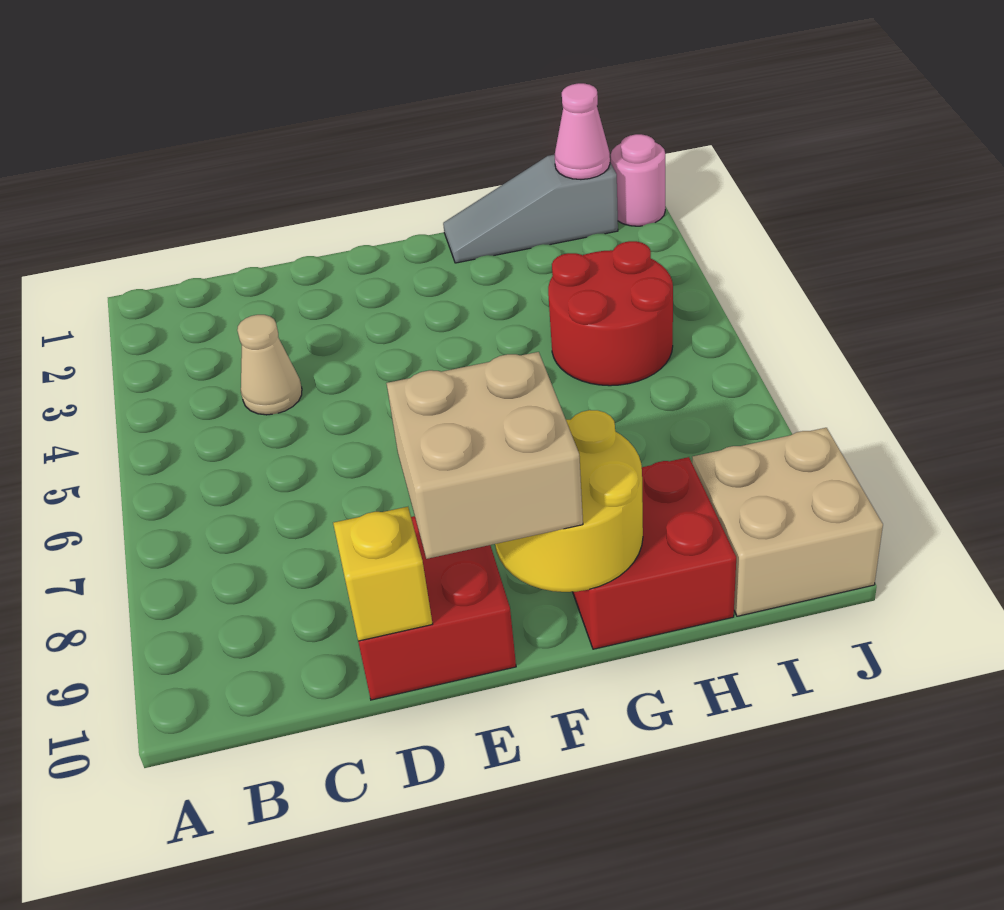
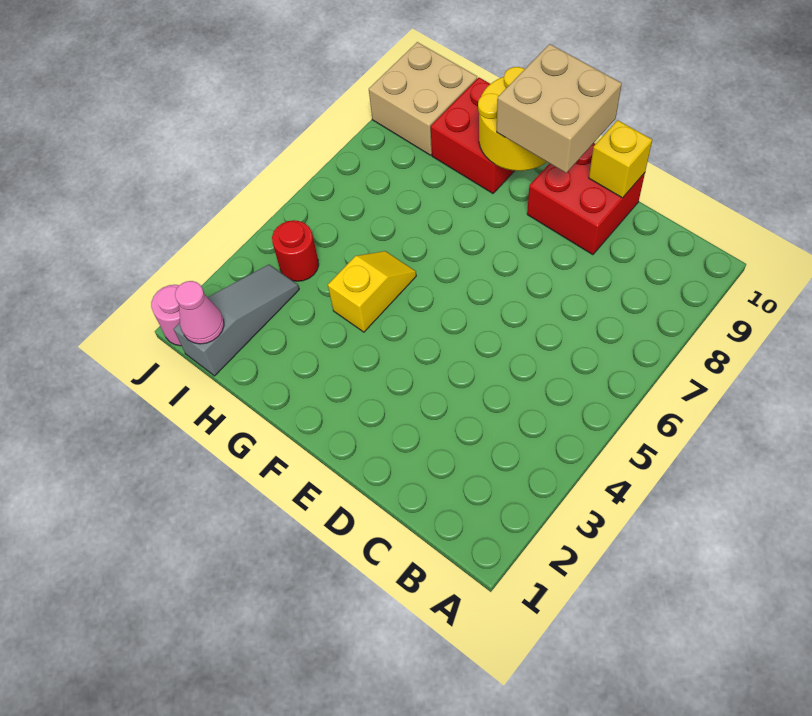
tan cone C4 level 1 -> none
grey slope G1:I1 level 1 top I -> grey slope I1:I3 level 1 top 1
none -> yellow slope G4:G5 level 1 top 4
red round brick H4:I5 level 1 -> red round brick I4 level 1

